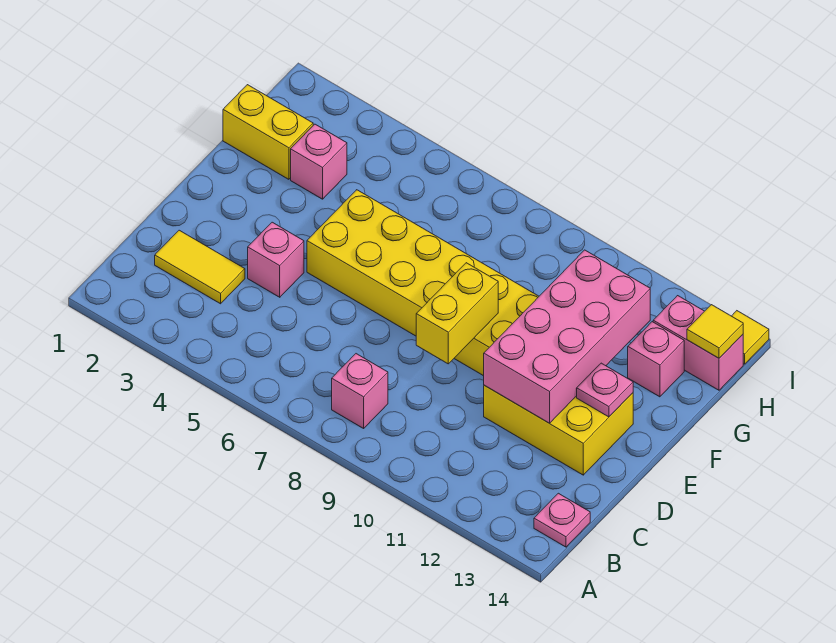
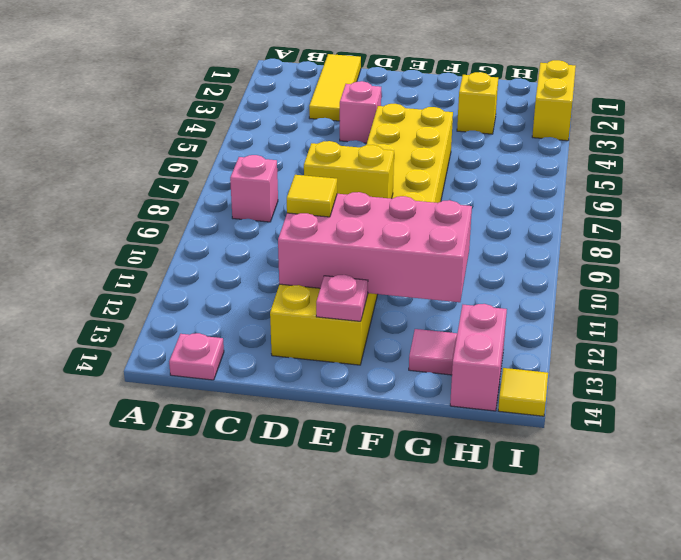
yellow tile C2:C3 level 1 -> yellow tile C1:C3 level 1
yellow brick G1:G2 level 1 -> yellow brick I2:I3 level 1
pink brick G3 level 1 -> yellow brick G3 level 1
pink brick G13 level 1 -> pink tile G13 level 1
yellow tile H14 level 2 -> yellow tile D11 level 3

